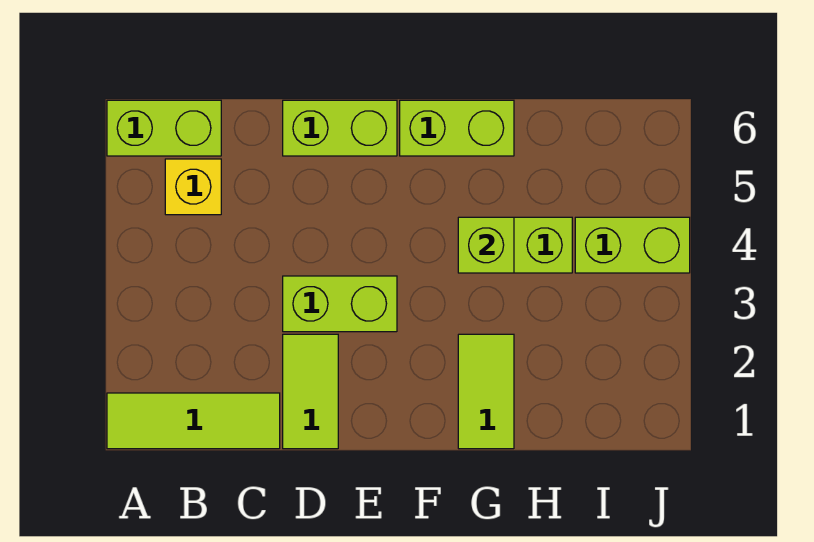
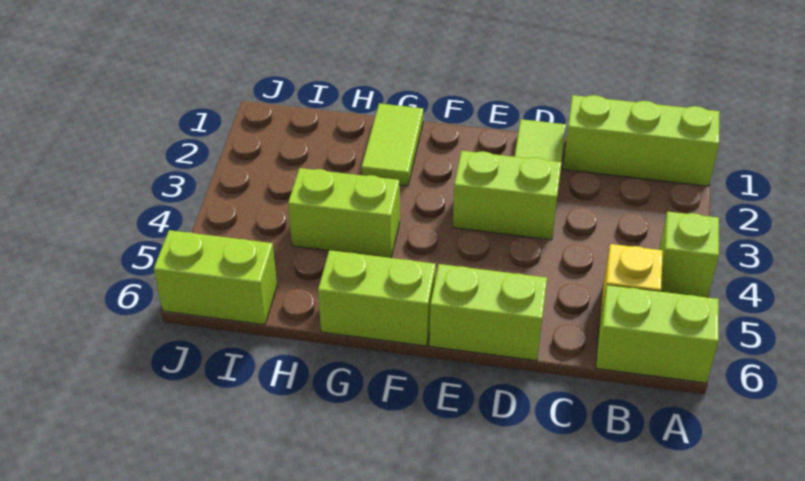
lime tile A1:C1 level 1 -> lime brick A1:C1 level 1
lime brick G4 level 2 -> lime brick A4 level 1
lime brick I4:J4 level 1 -> lime brick I6:J6 level 1

